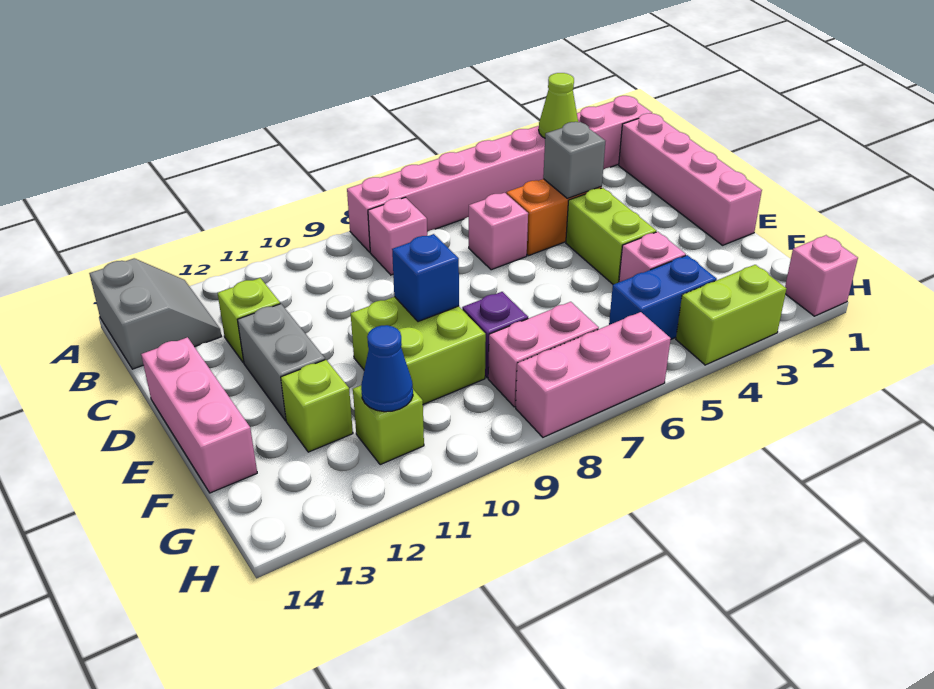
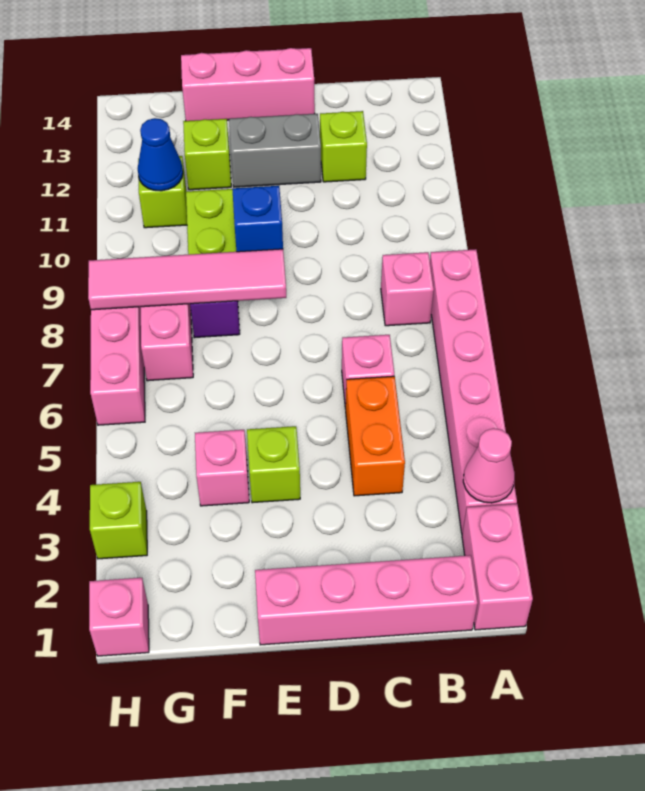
lime cone A3 level 2 -> pink cone A3 level 2
grey slope A13:B14 level 1 top 14 -> none
grey brick C4 level 2 -> none
lime brick D4:E4 level 1 -> lime brick E4 level 1
none -> pink tile E8:H8 level 2
blue brick G4:G5 level 1 -> none
lime brick H3:H4 level 1 -> lime brick H3 level 1

